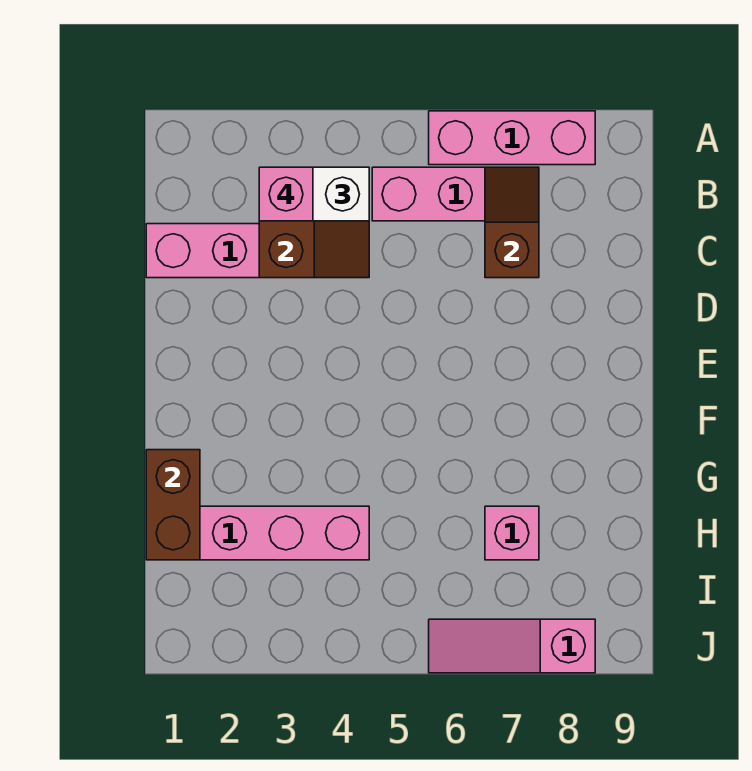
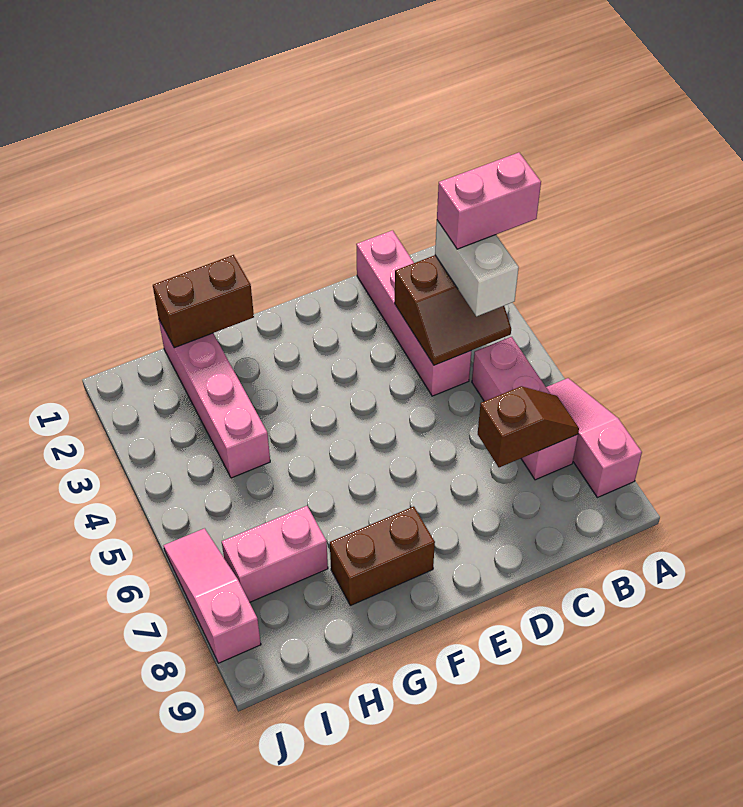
pink brick A6:A8 level 1 -> pink slope A6:A8 level 1 top 8
pink brick B3 level 4 -> pink brick A3:B3 level 4
none -> brown brick F8:G8 level 1
pink brick H7 level 1 -> pink brick H7:I7 level 1

